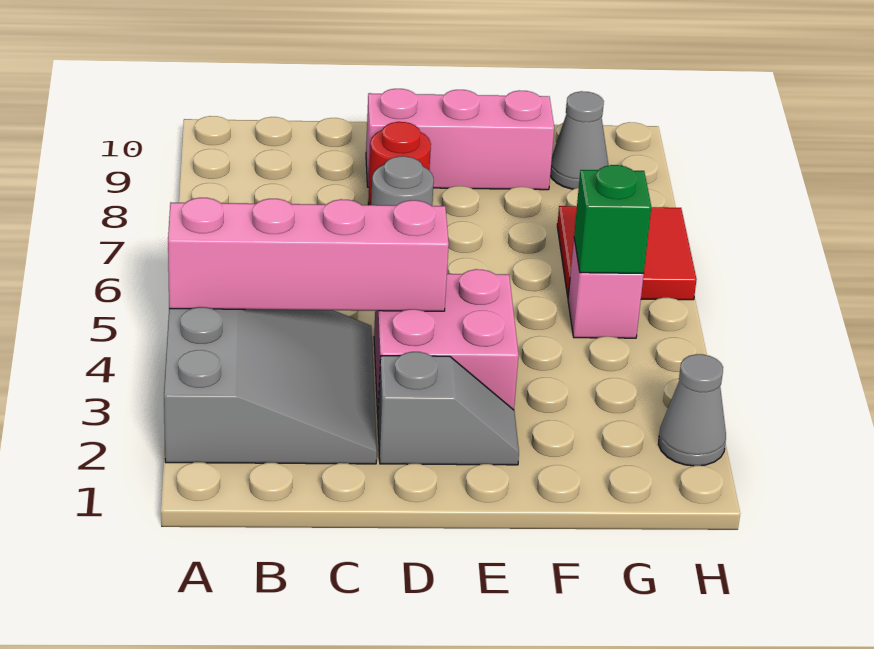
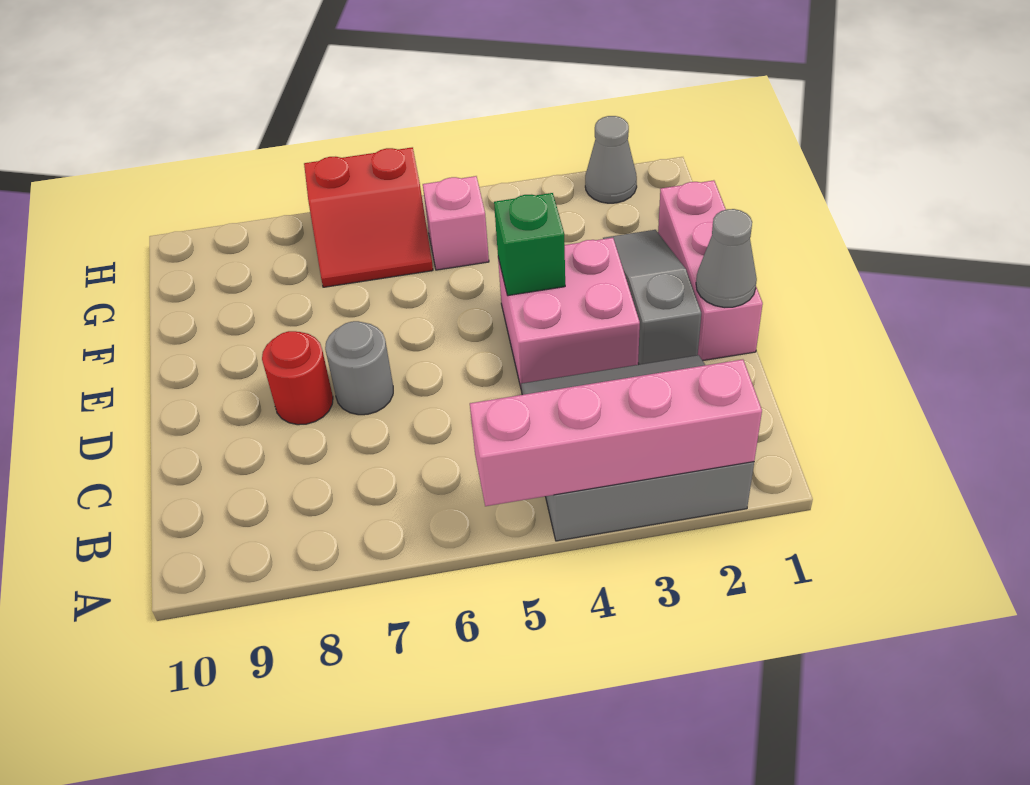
pink brick A4:D4 level 2 -> pink brick A2:A5 level 2
grey slope D2:E2 level 1 top D -> grey slope D2:F2 level 1 top D
pink brick D9:F9 level 1 -> pink brick D1:F1 level 1
green brick G5 level 2 -> green brick E4 level 2
red tile G6:H7 level 1 -> red slope G6:H7 level 1 top H
grey cone G9 level 1 -> grey cone D1 level 2

